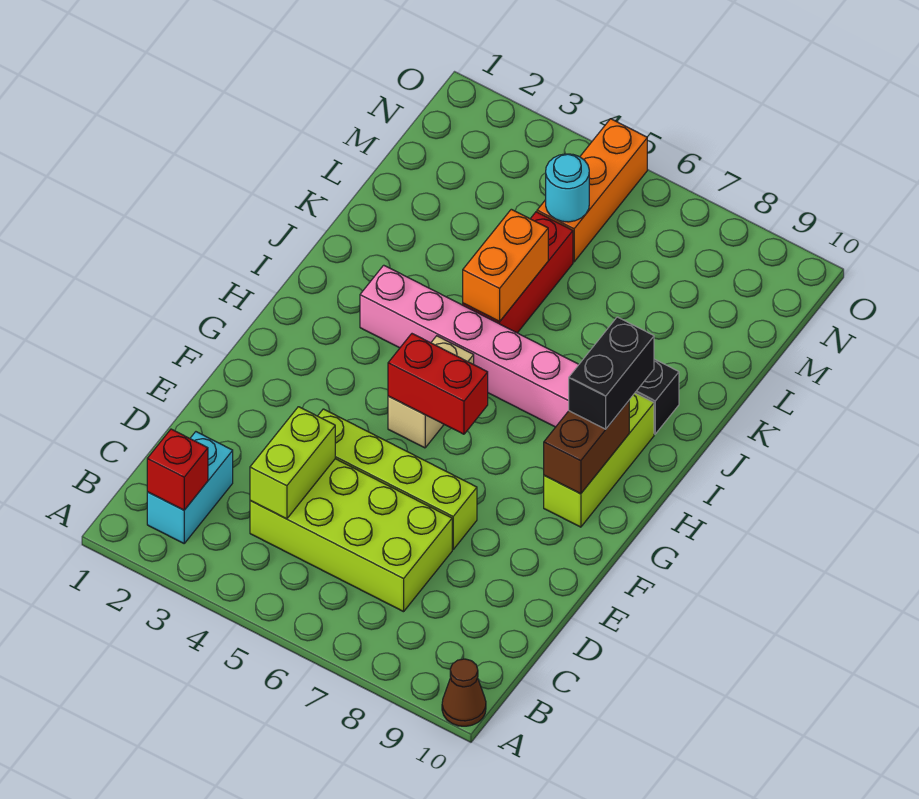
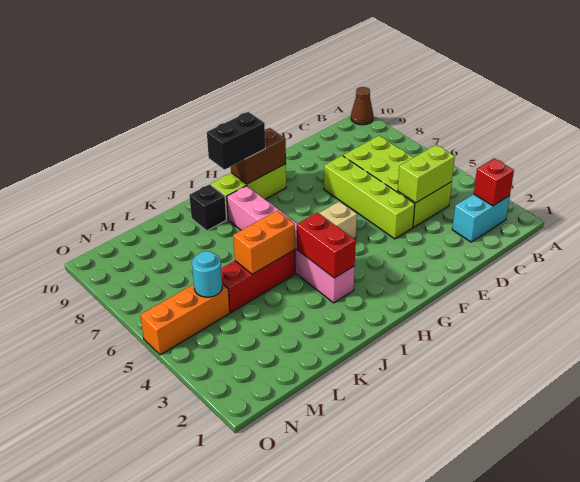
red brick G5:G6 level 2 -> red brick I3:I4 level 2

